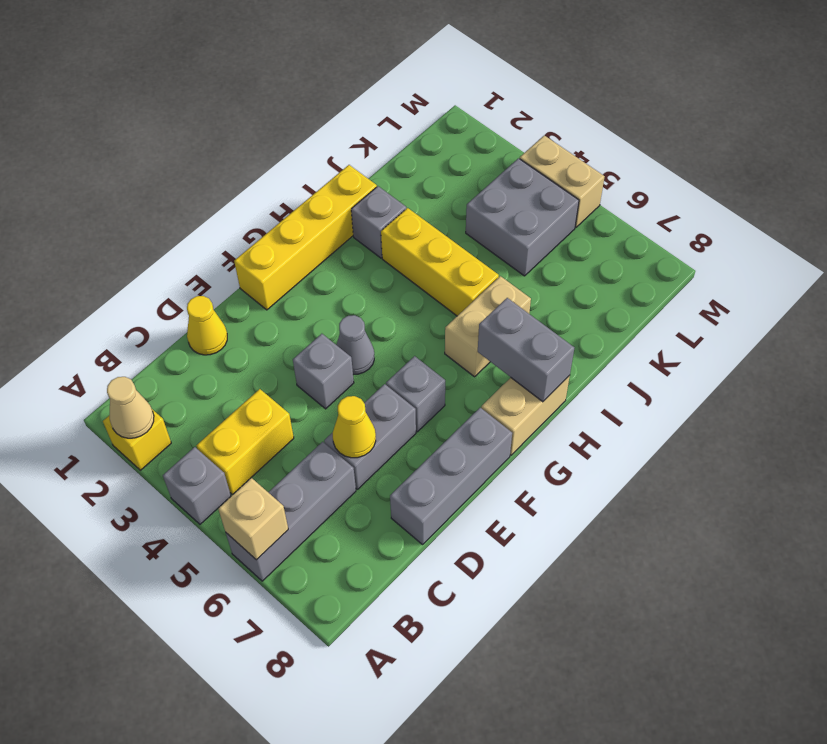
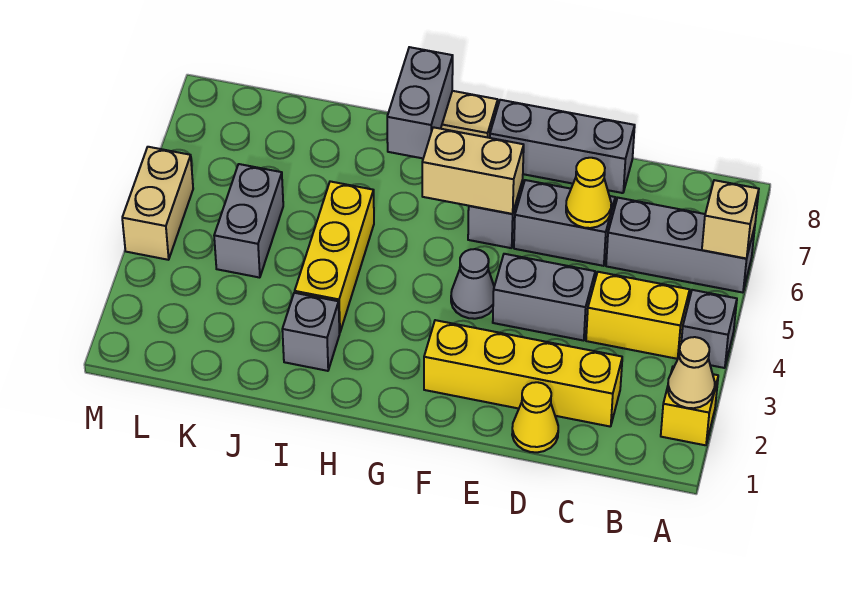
grey brick E4 level 1 -> grey brick D4:E4 level 1
yellow brick F1:I1 level 1 -> yellow brick C2:F2 level 1
tan brick H6:I6 level 1 -> tan brick F6:G6 level 2
grey brick K4:L5 level 1 -> grey brick K4:K5 level 1

